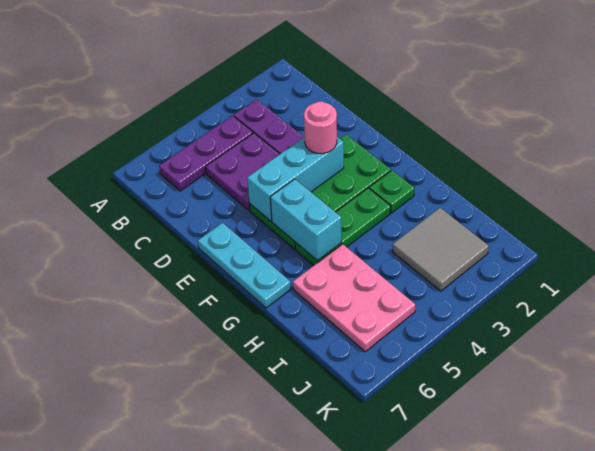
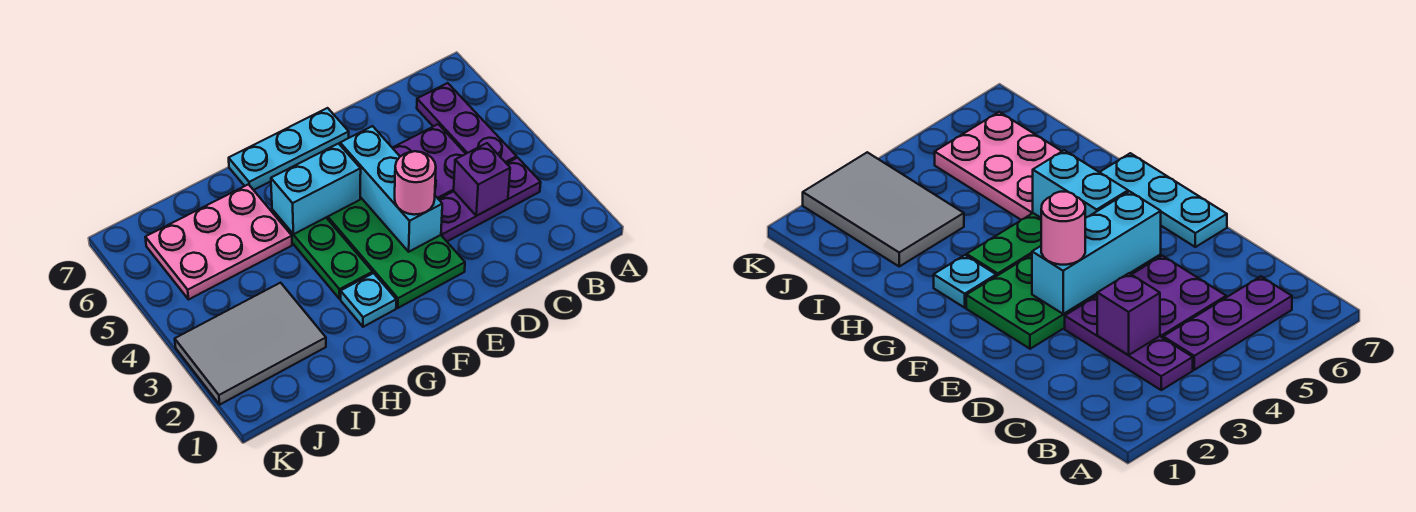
none -> purple brick C3 level 2
green plate G2 level 1 -> cyan plate G2 level 1
grey tile I2:J3 level 1 -> grey tile I2:K3 level 1

